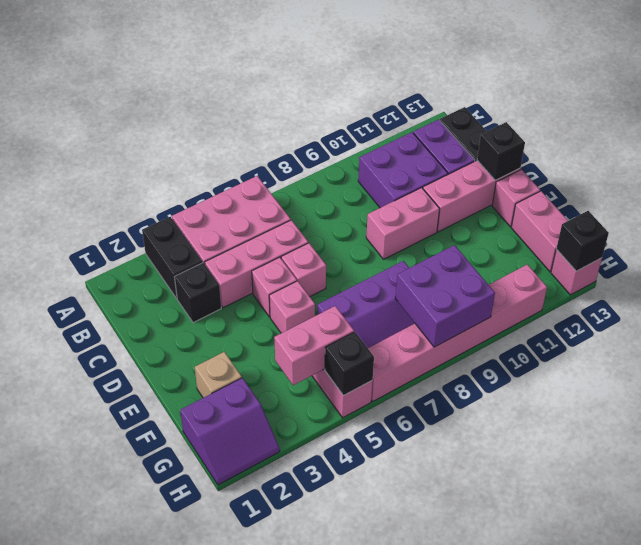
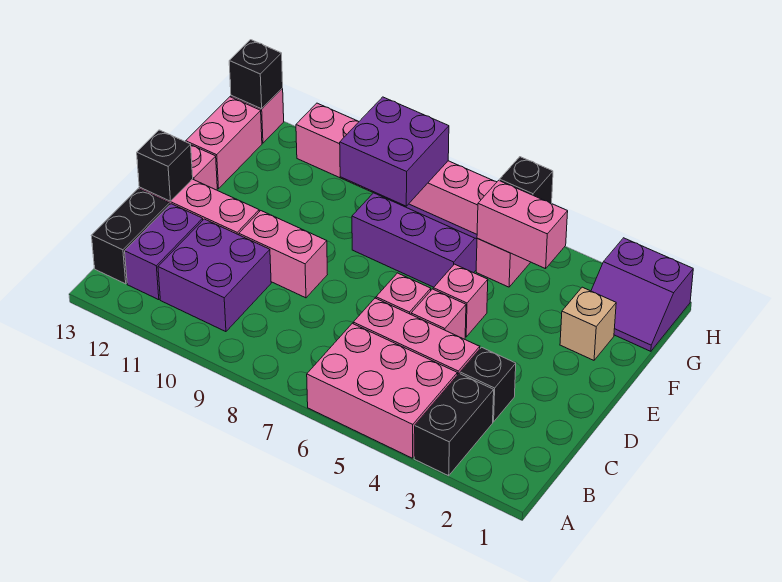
purple slope G1:H2 level 1 top G -> purple slope G1:H2 level 1 top H

